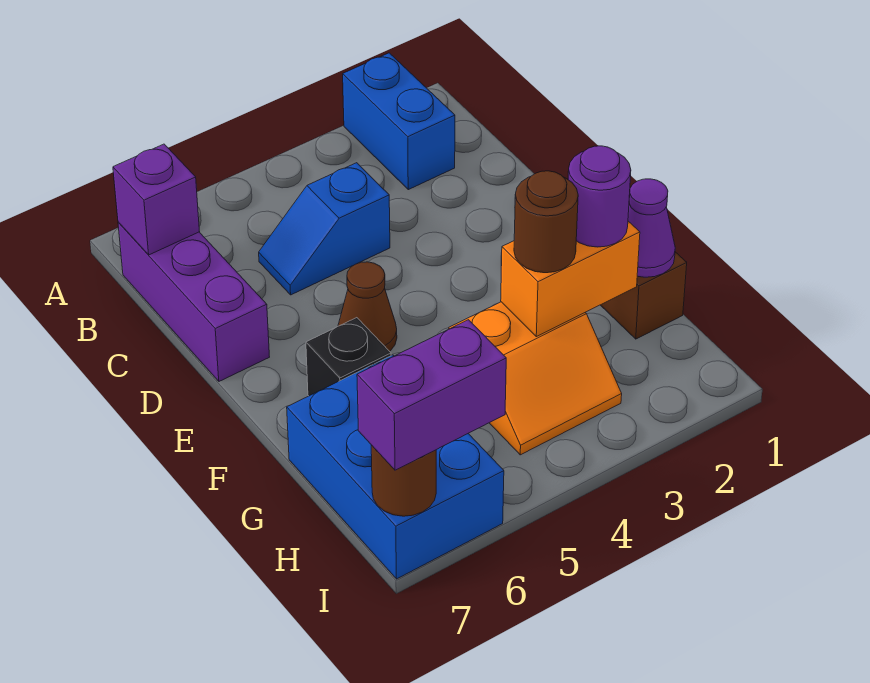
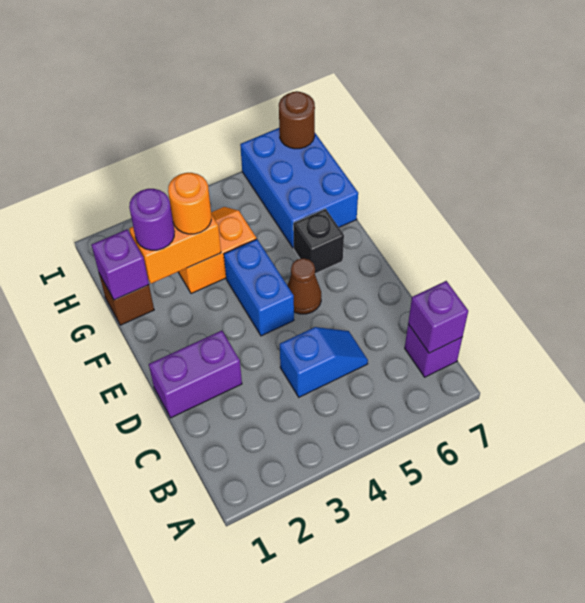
blue brick A2:B2 level 1 -> blue brick E4:F4 level 1
purple brick B7:D7 level 1 -> purple brick B7 level 1
purple cone G1 level 2 -> purple brick G1 level 2
brown round brick G3 level 3 -> orange round brick G3 level 3
purple brick I6:I7 level 3 -> purple brick D1:D2 level 1

